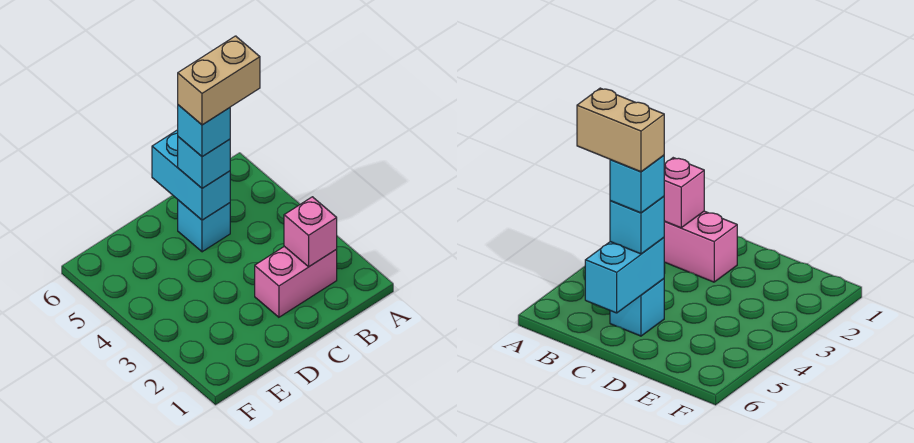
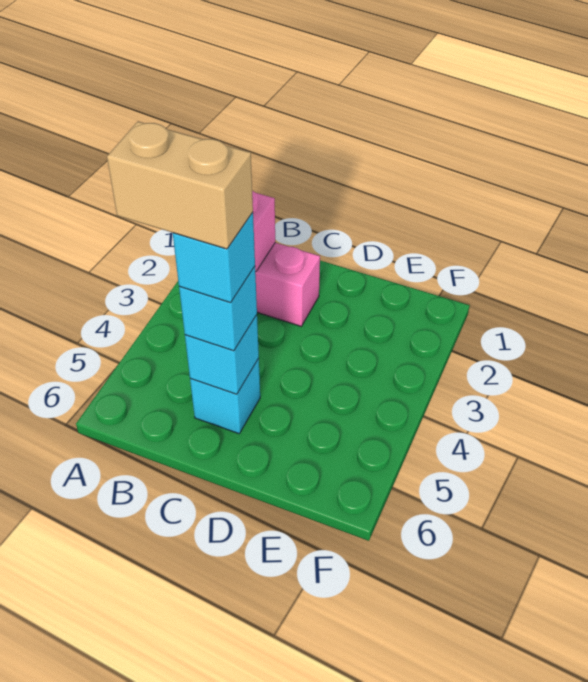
cyan brick C5:C6 level 2 -> cyan brick C5 level 2

